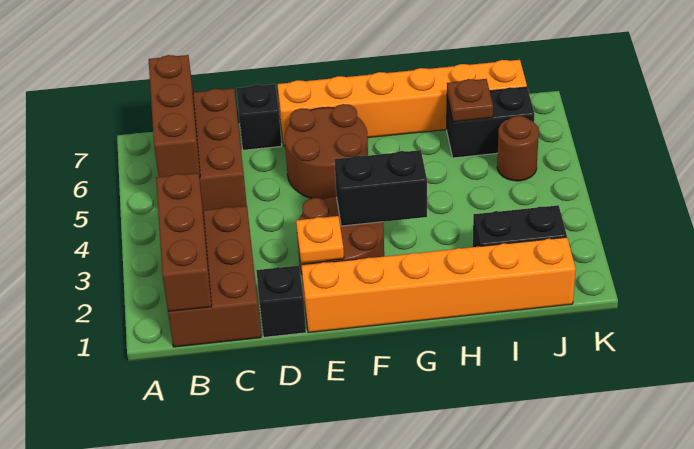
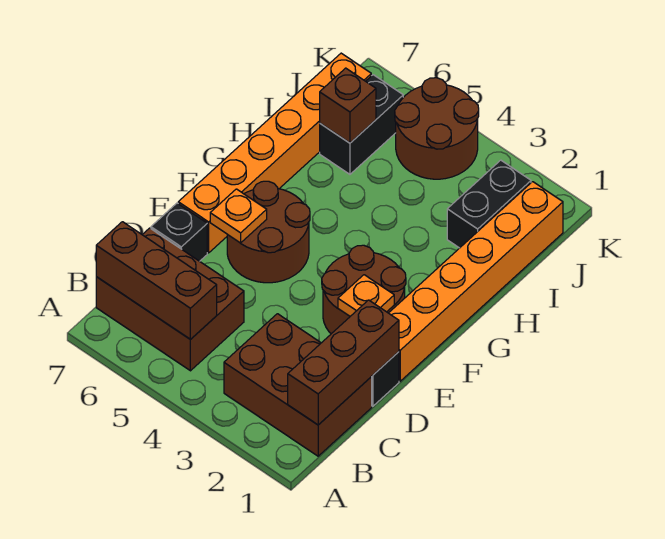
brown brick B1:B3 level 2 -> brown brick B1:D1 level 2
none -> orange plate E6 level 2
black brick F3:G3 level 2 -> none
brown plate I6 level 2 -> brown brick I6 level 2
brown round brick J5 level 1 -> brown round brick J4:K5 level 1

